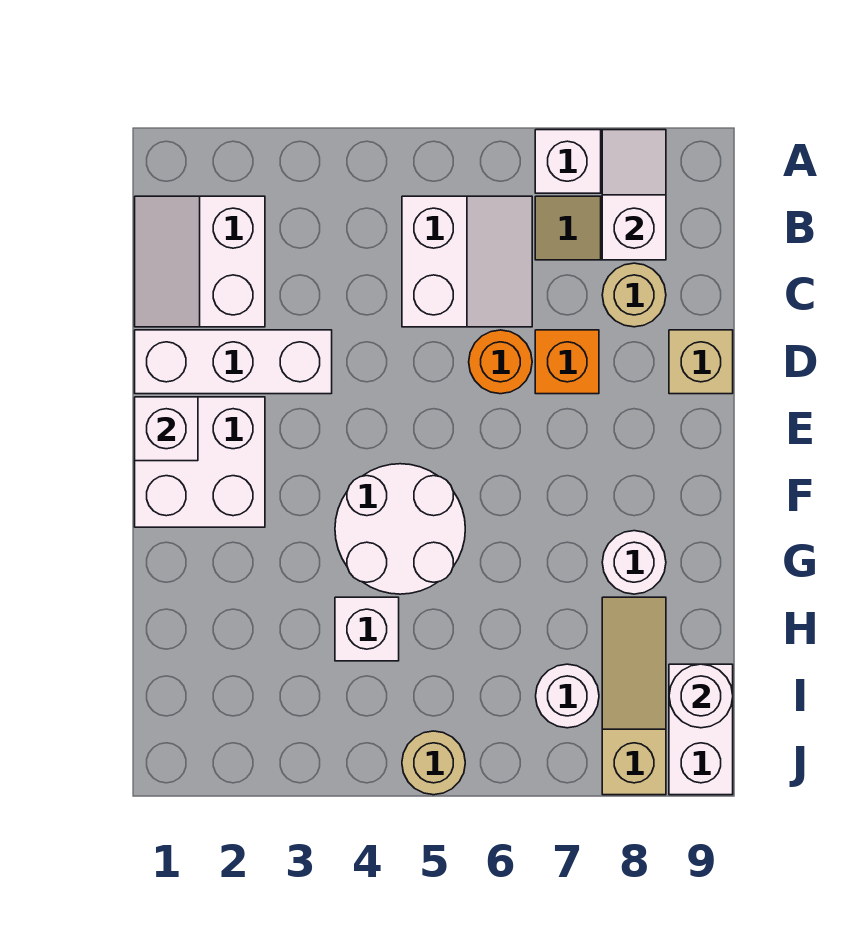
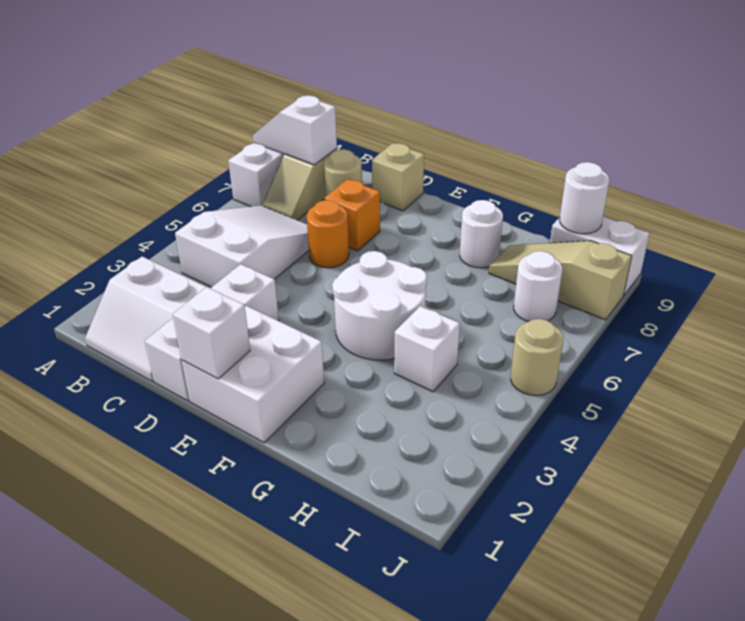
white slope B5:C6 level 1 top 5 -> white slope B4:C6 level 1 top 4

